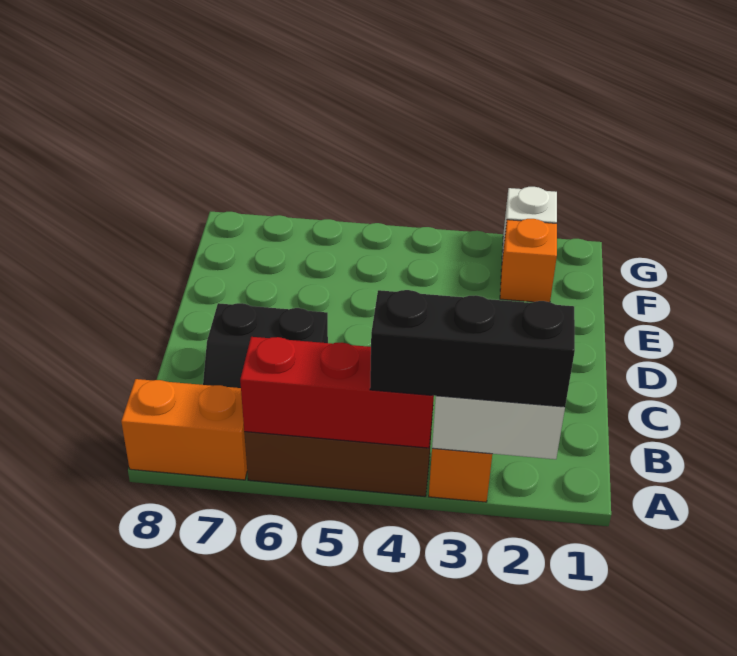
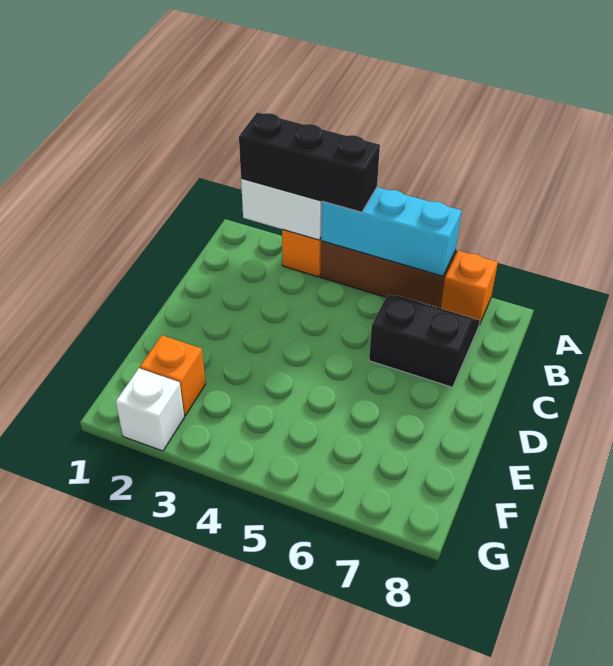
red brick A4:A6 level 2 -> cyan brick A4:A6 level 2
orange brick A7:A8 level 1 -> orange brick A7 level 1

